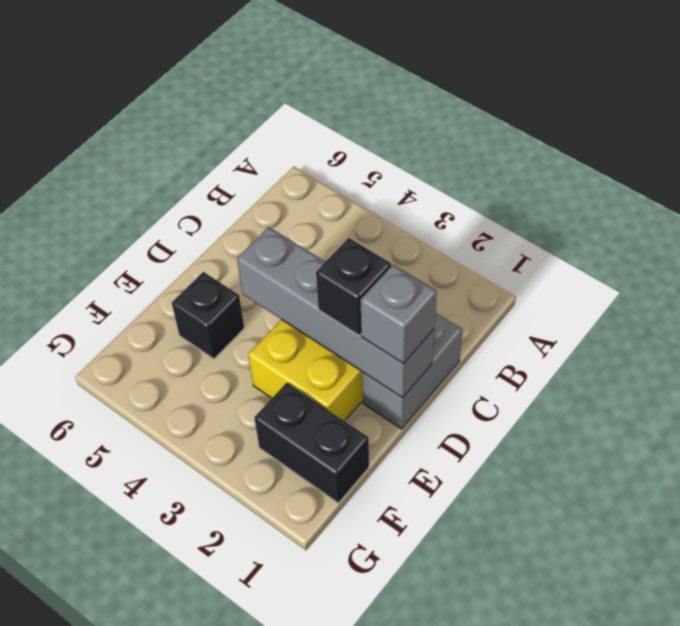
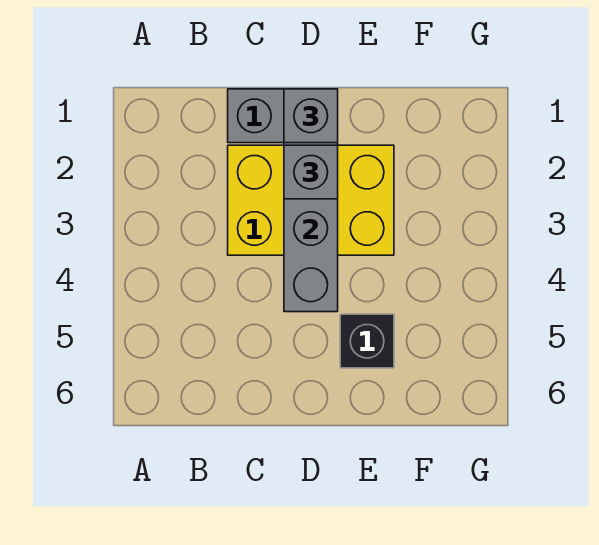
black brick D2 level 3 -> grey brick D2 level 3
black brick F1:F2 level 1 -> none

